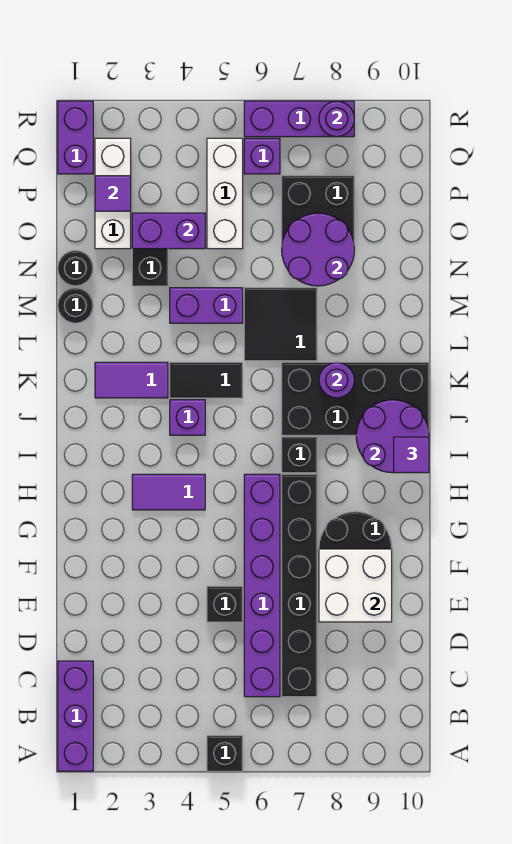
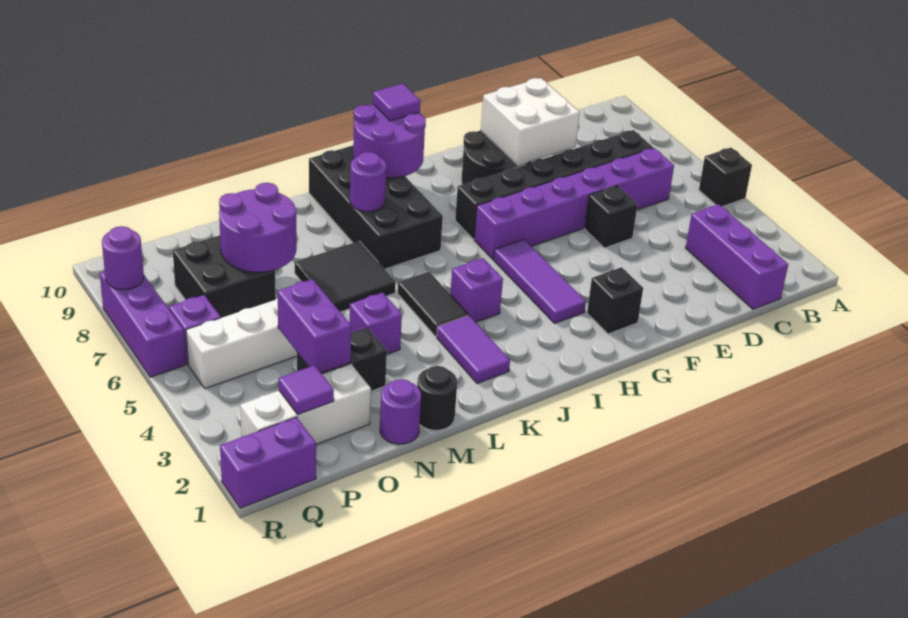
purple brick A1:C1 level 1 -> purple brick C1:C3 level 1
purple tile H3:H4 level 1 -> purple tile H3:H5 level 1
black brick I7 level 1 -> black brick G2 level 1
purple brick M4:M5 level 1 -> purple brick M4 level 1
black round brick N1 level 1 -> purple round brick N1 level 1

